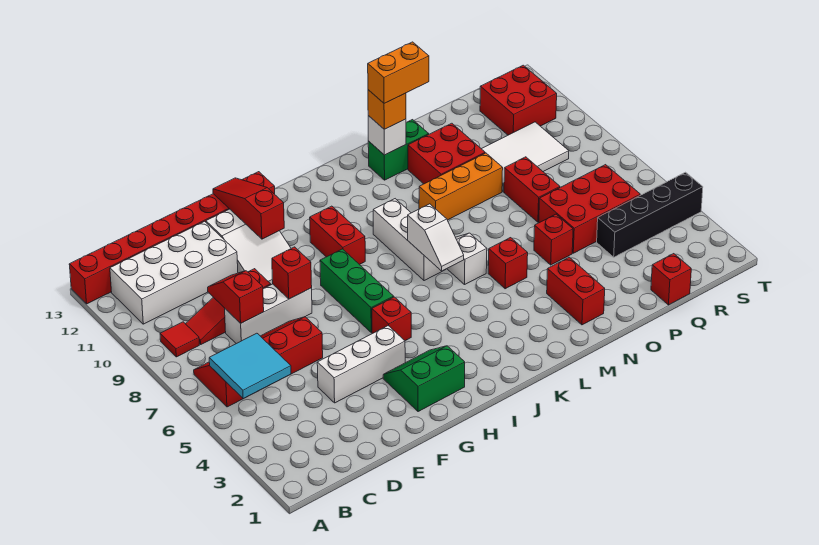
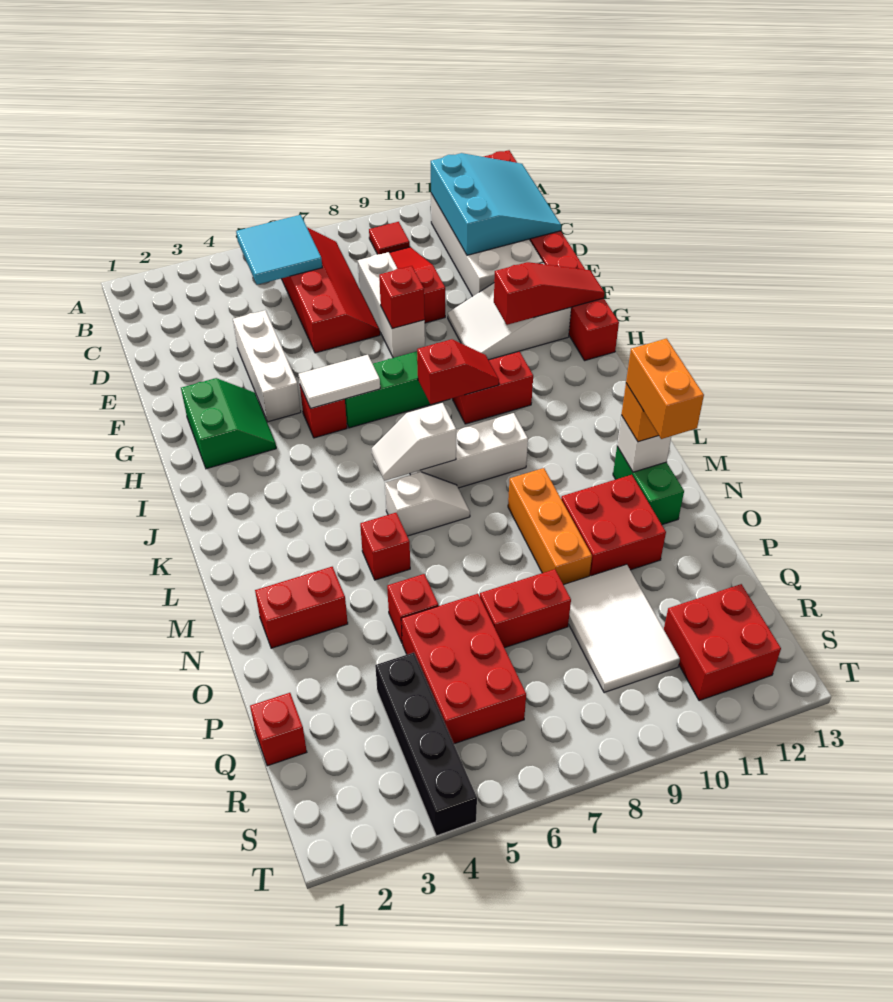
none -> cyan slope B11:D13 level 2 top 11
red slope D8:D9 level 2 top 8 -> red slope I8:I9 level 2 top 8
none -> white tile H5:H6 level 2

